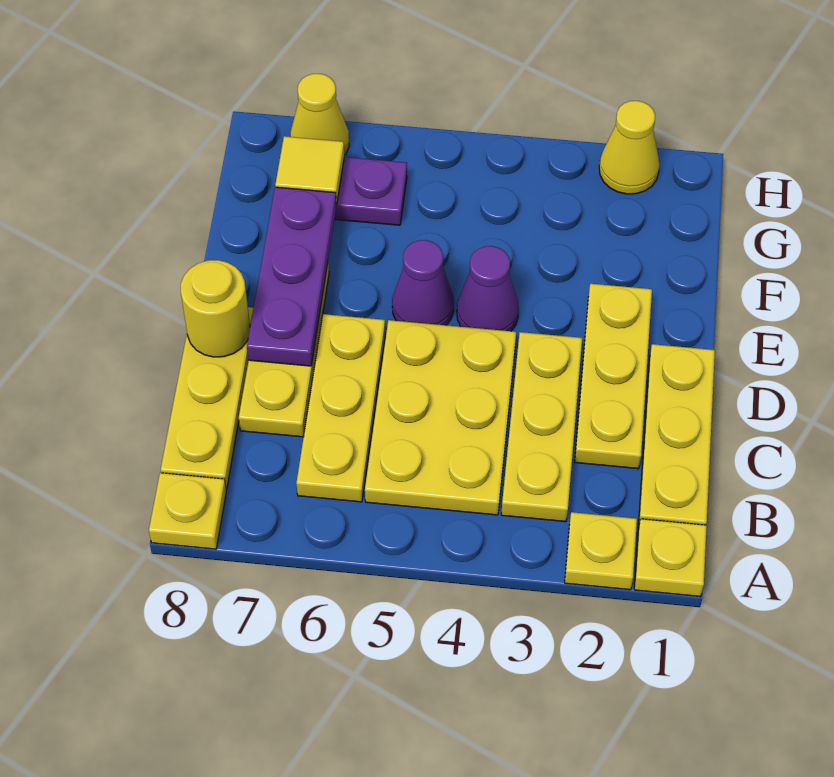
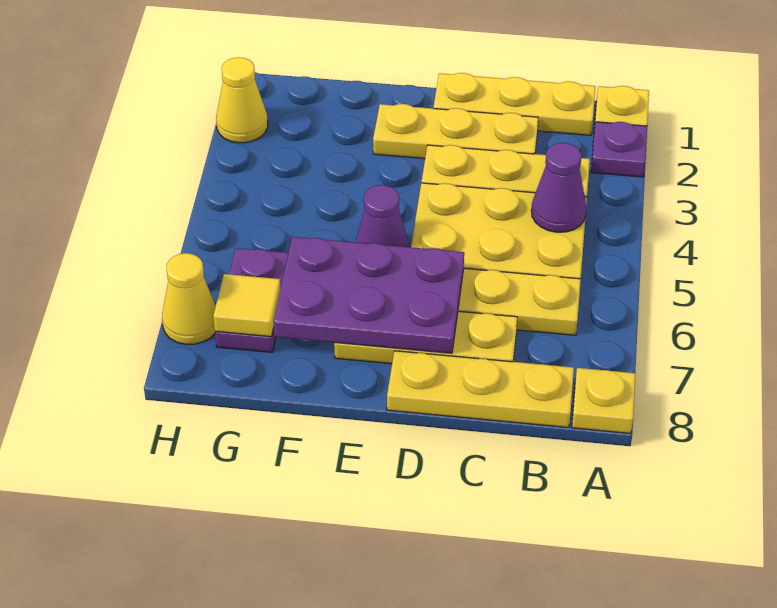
yellow plate A2 level 1 -> purple plate A2 level 1
purple plate D7:F7 level 2 -> purple plate D6:F7 level 2
yellow round brick D8 level 2 -> none
purple cone E4 level 1 -> purple cone B4 level 2

